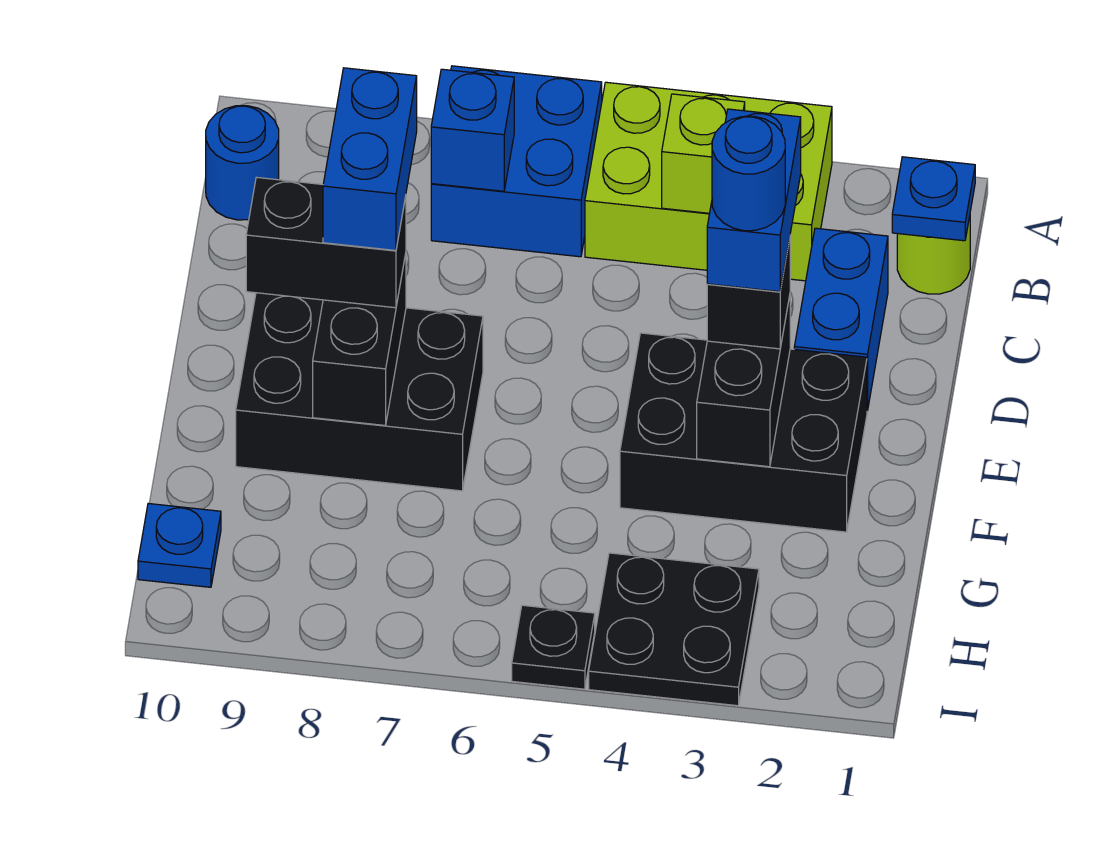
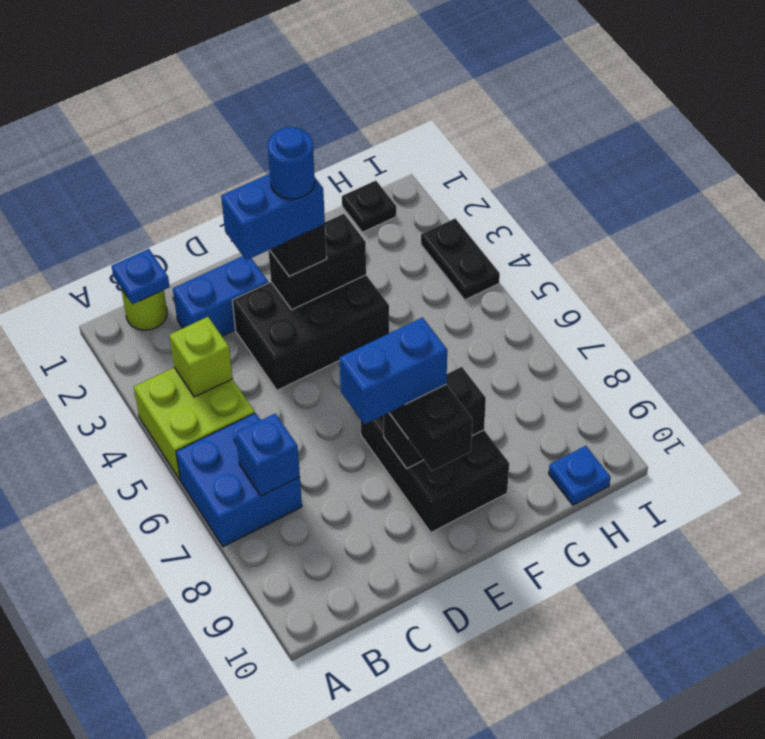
lime brick A3:B5 level 1 -> lime brick A4:B5 level 1
blue round brick B10 level 1 -> none
black brick E2:F4 level 1 -> black brick D3:F4 level 1
black plate H3:I4 level 1 -> black plate I3:I4 level 1
black plate I5 level 1 -> black plate H1 level 1

